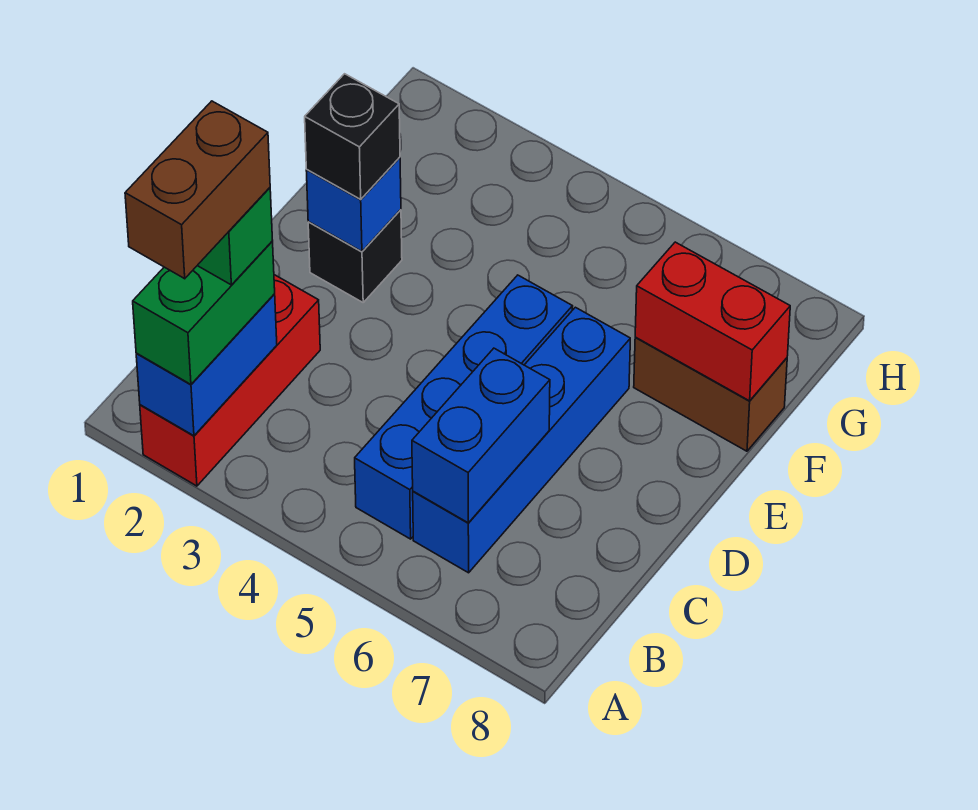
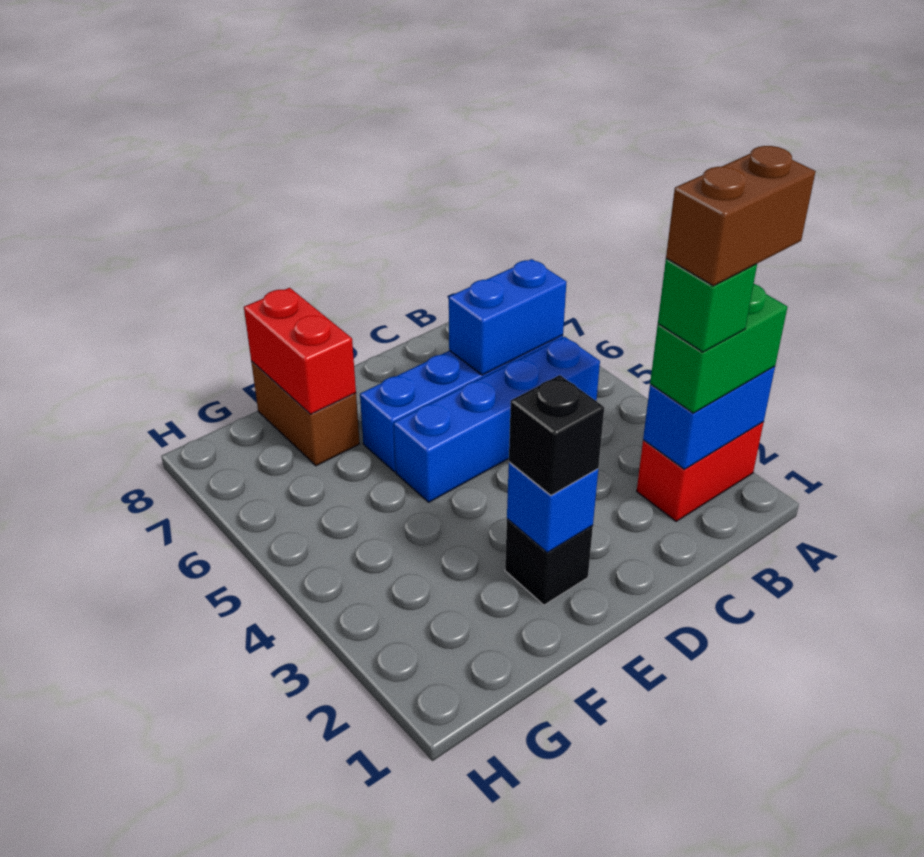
red brick A2:C2 level 1 -> red brick A2:B2 level 1

